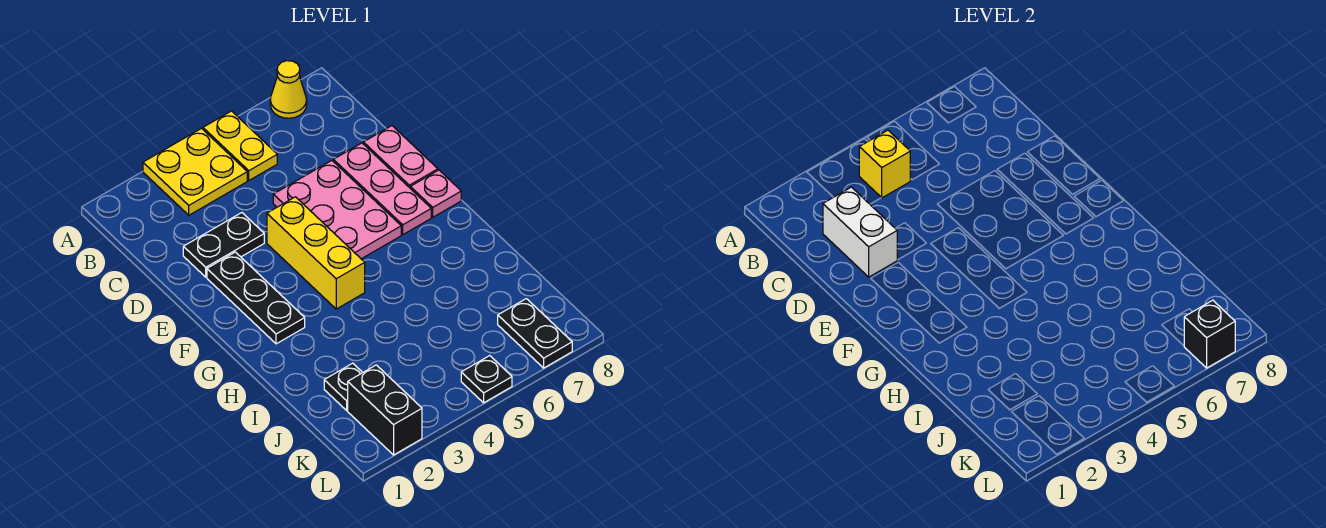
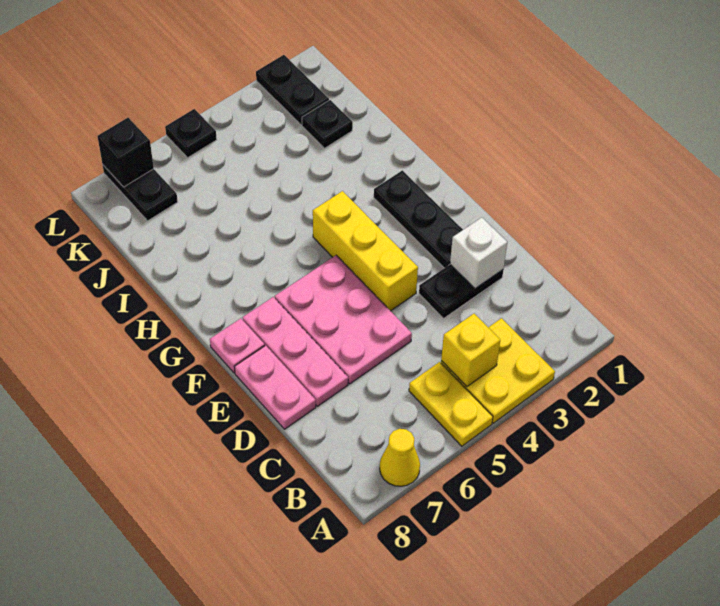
white brick C2:D2 level 2 -> white brick D2 level 2
black brick K2:L2 level 1 -> black plate K2:L2 level 1

